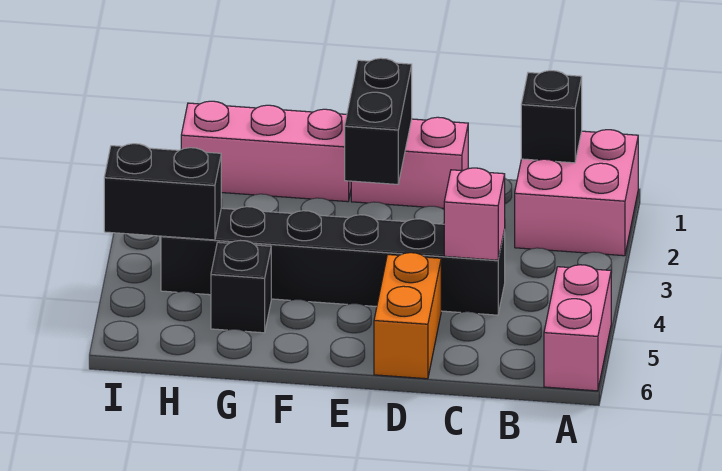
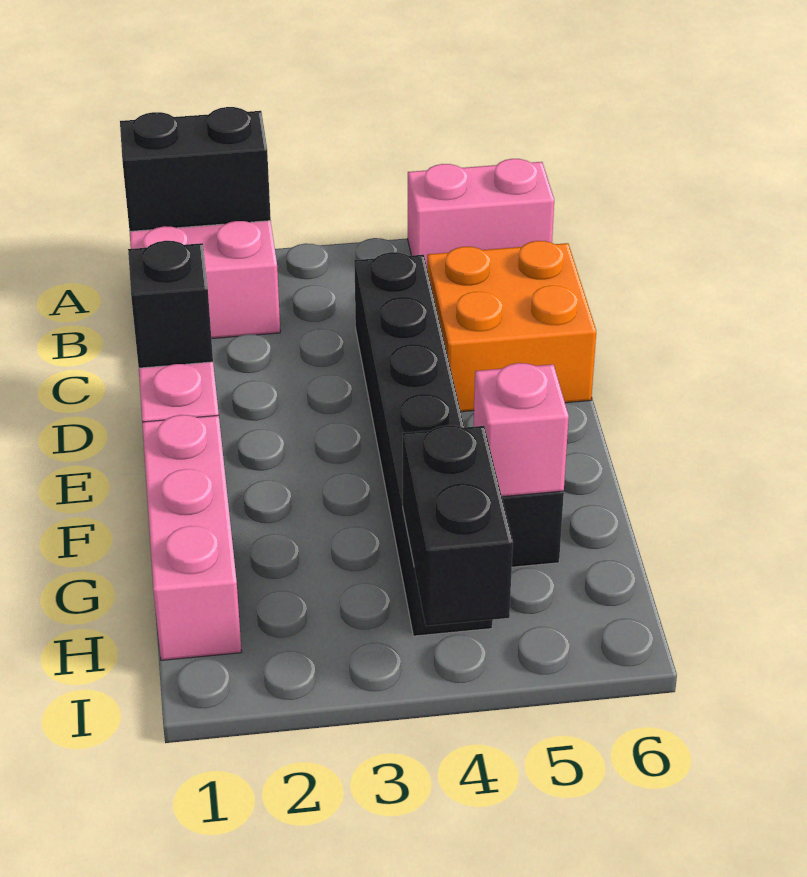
black brick B1 level 2 -> black brick D1 level 2
pink brick C4 level 2 -> pink brick G5 level 2
orange brick D5:D6 level 1 -> orange brick C5:D6 level 1
black brick E1:E2 level 2 -> black brick A1:A2 level 2

